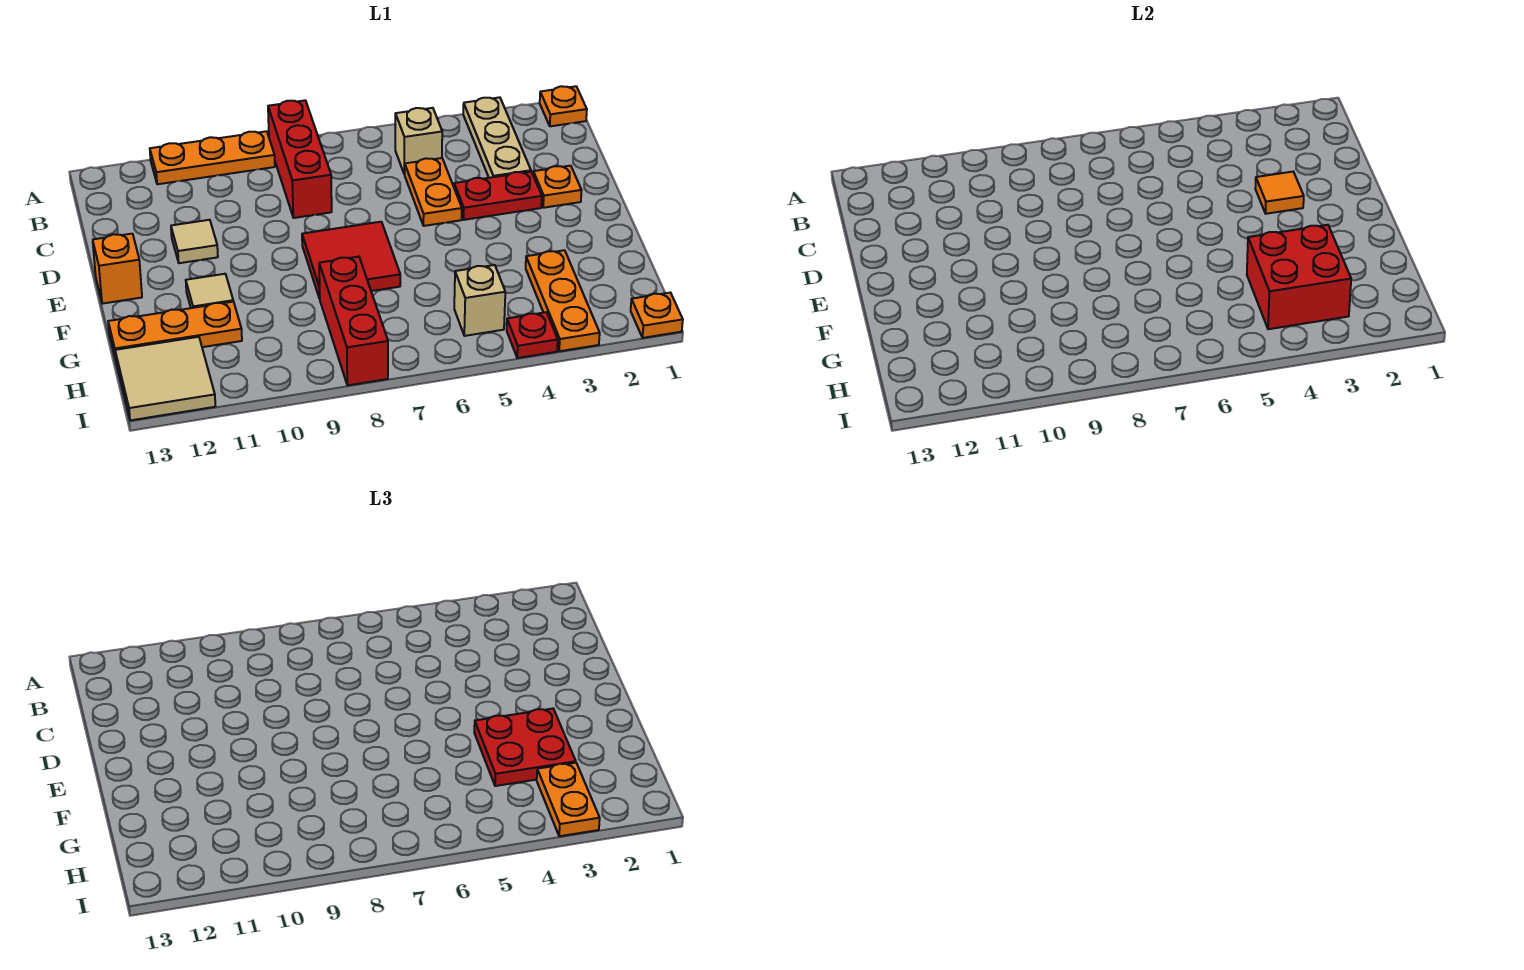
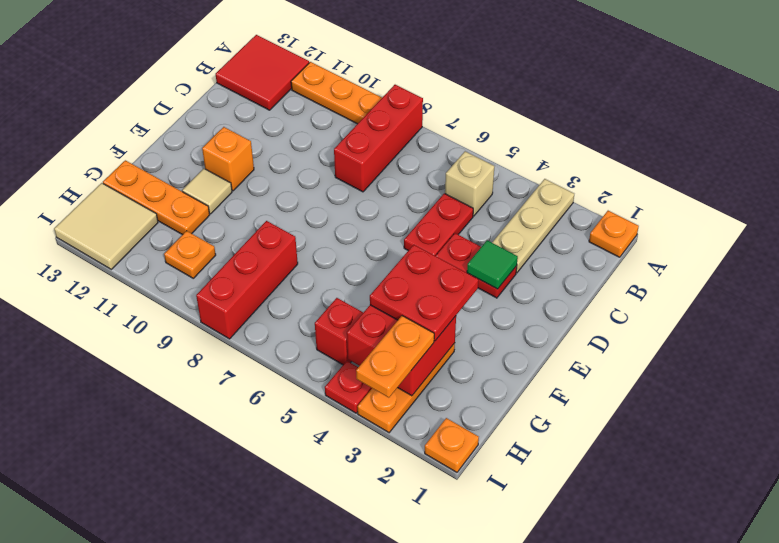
orange plate C5:D5 level 1 -> red plate C5:D5 level 1
orange plate D2 level 1 -> orange plate H10 level 1
orange tile D3 level 2 -> green tile D3 level 2
tan tile D11 level 1 -> none
red tile E7:F8 level 1 -> red tile A12:B13 level 1
orange brick E13 level 1 -> orange brick E11 level 1
tan brick H5 level 1 -> red brick H5 level 1

